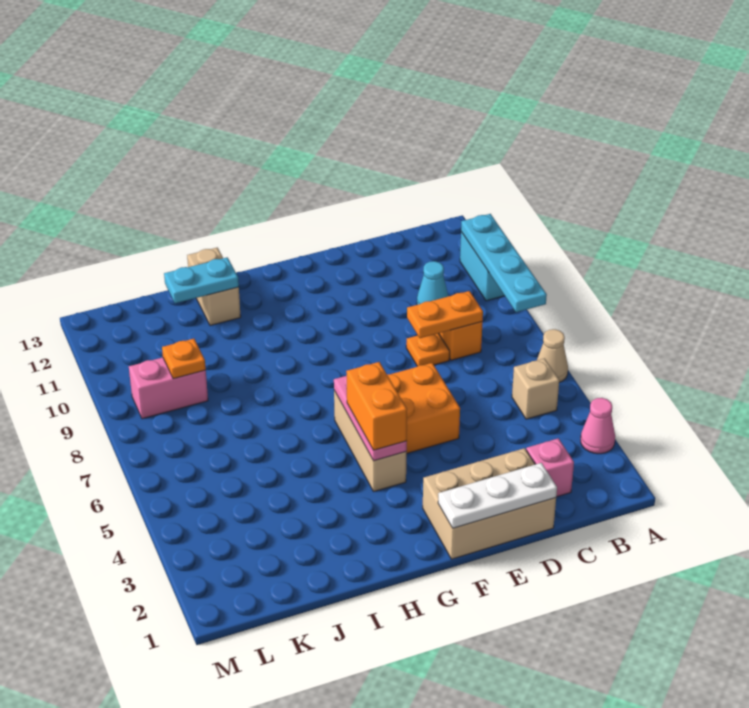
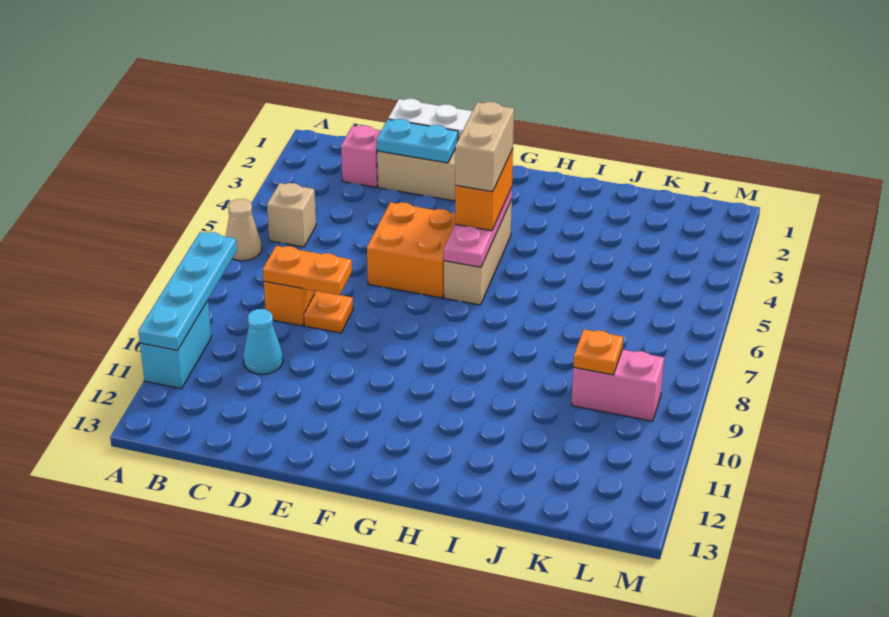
pink cone A3 level 1 -> none
tan brick I12:I13 level 1 -> tan brick G4:G5 level 4
cyan plate I12:J12 level 2 -> cyan plate D2:E2 level 2

